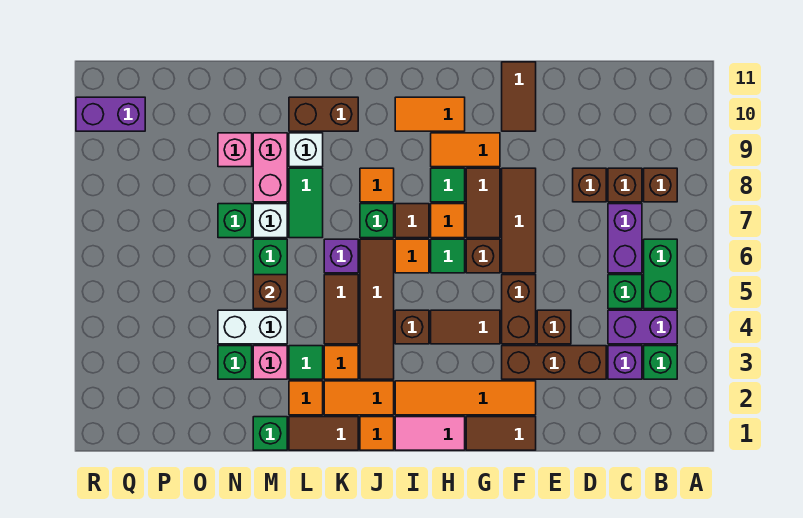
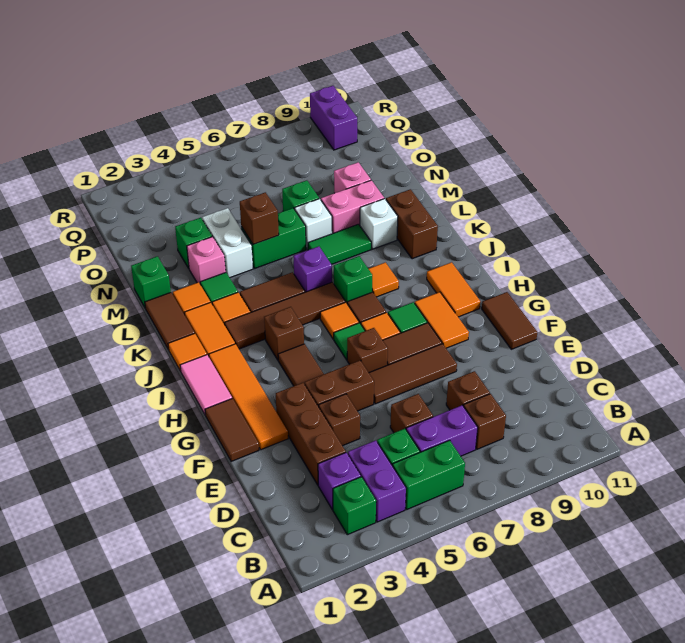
brown brick B8 level 1 -> brown brick D6 level 1
brown tile F10:F11 level 1 -> brown tile F11:G11 level 1

